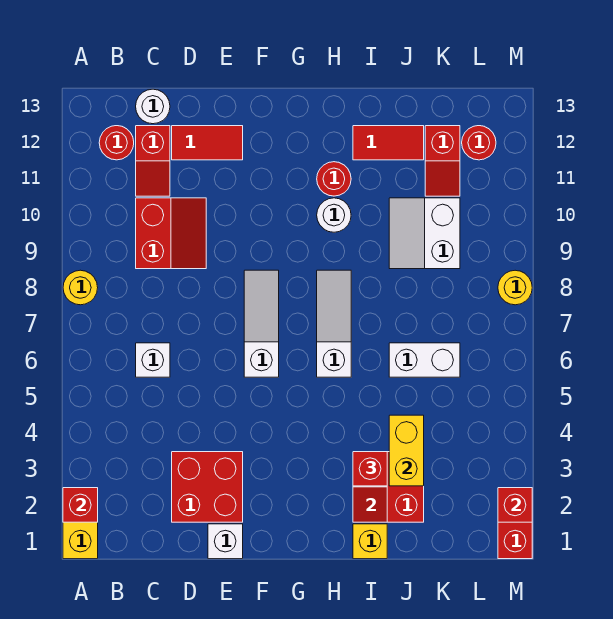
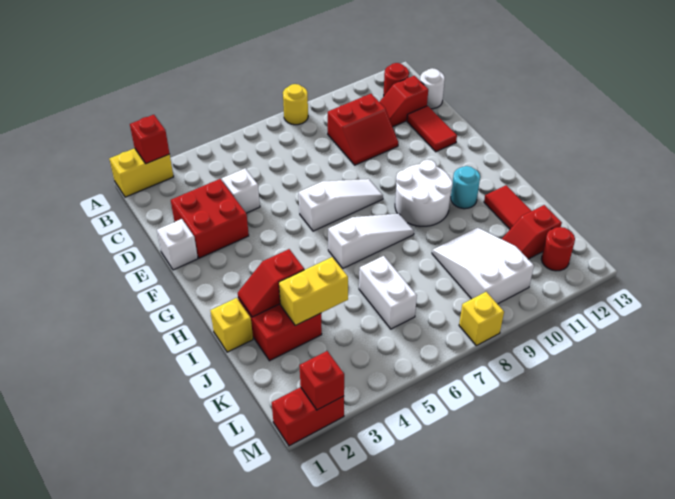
white brick C6 level 1 -> white brick D4 level 1
white round brick H10 level 1 -> white round brick G9:H10 level 1
red round brick H11 level 1 -> cyan round brick H11 level 1
red brick I3 level 3 -> none
white slope J9:K10 level 1 top K -> white slope J9:L10 level 1 top L
yellow round brick M8 level 1 -> yellow brick M8 level 1

